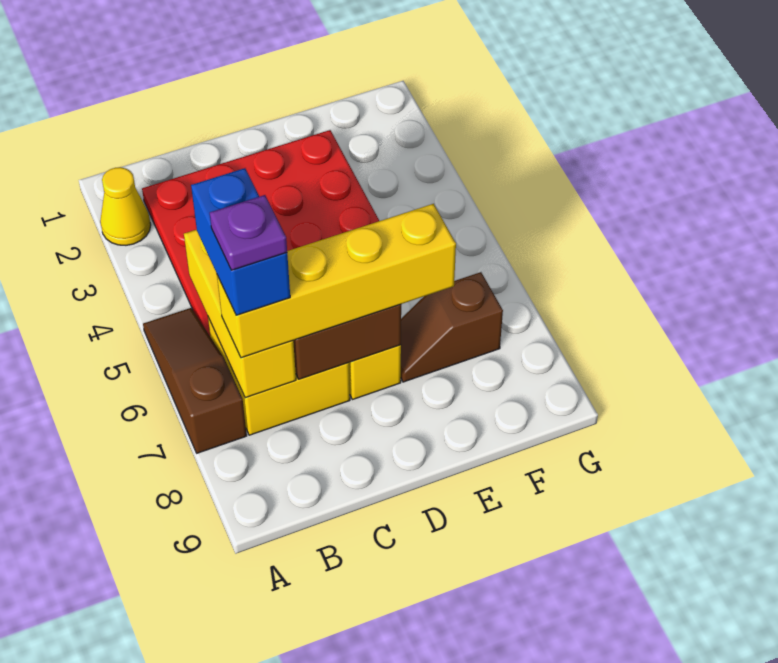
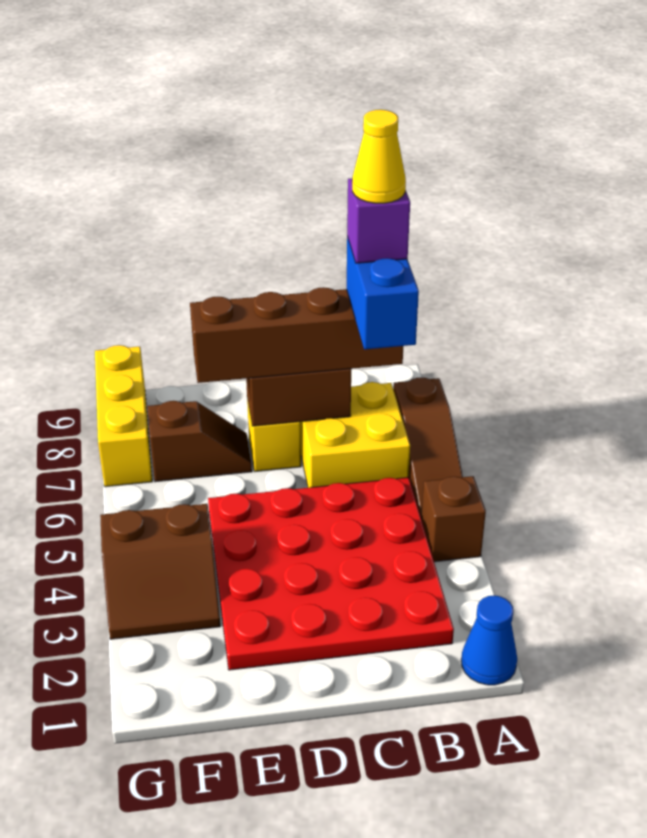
none -> blue cone A1 level 1
yellow cone A2 level 1 -> yellow cone B7 level 6
none -> brown brick A4 level 1
yellow brick B5:B7 level 2 -> yellow brick G7:G9 level 1
yellow brick B7:E7 level 3 -> brown brick B7:E7 level 3
purple plate B7 level 5 -> purple brick B7 level 5
none -> brown slope F3:G4 level 1 top 4

